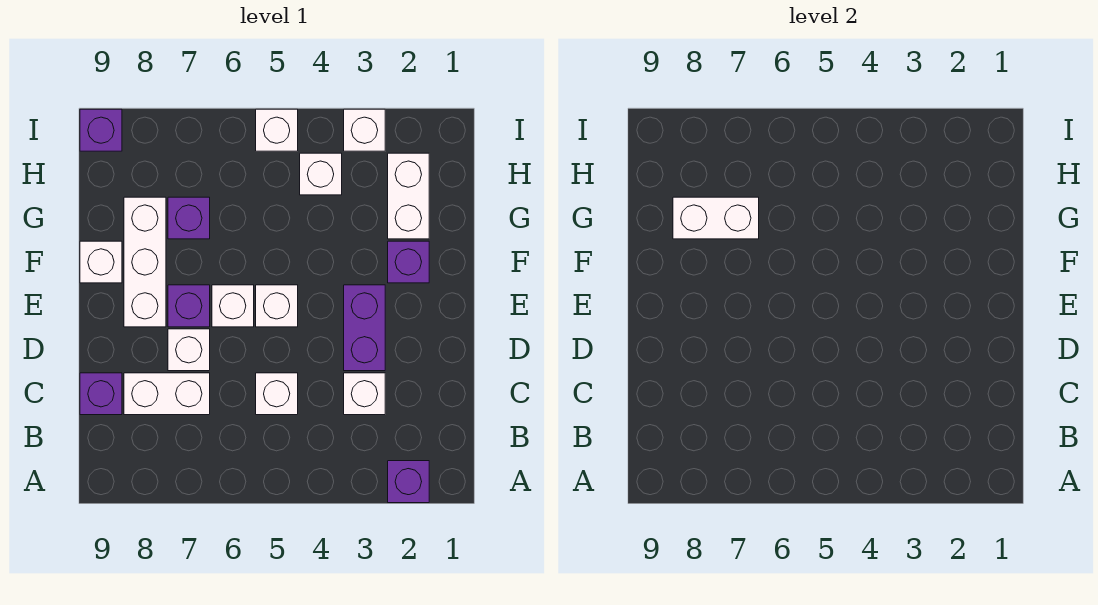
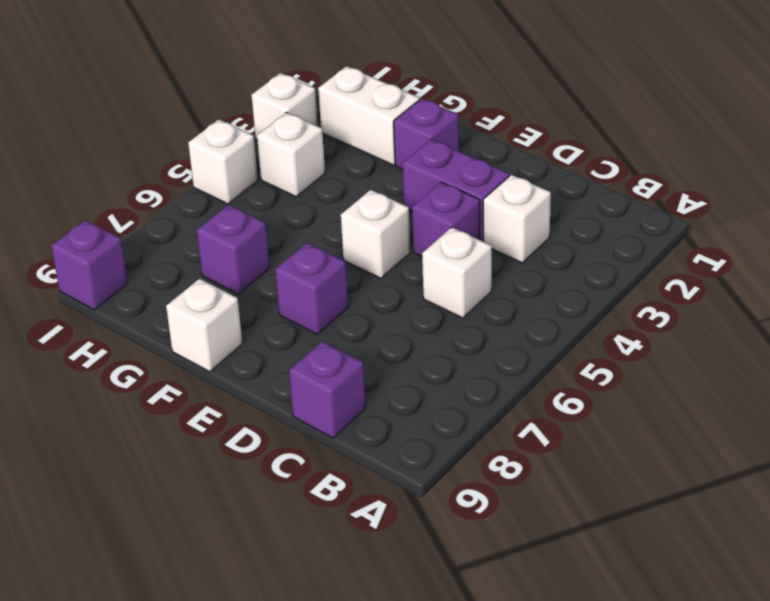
purple brick A2 level 1 -> purple brick D4 level 1
white brick C7:C8 level 1 -> none
white brick D7 level 1 -> none
white brick E6 level 1 -> none
white brick E8:G8 level 1 -> none
white brick G7:G8 level 2 -> none

